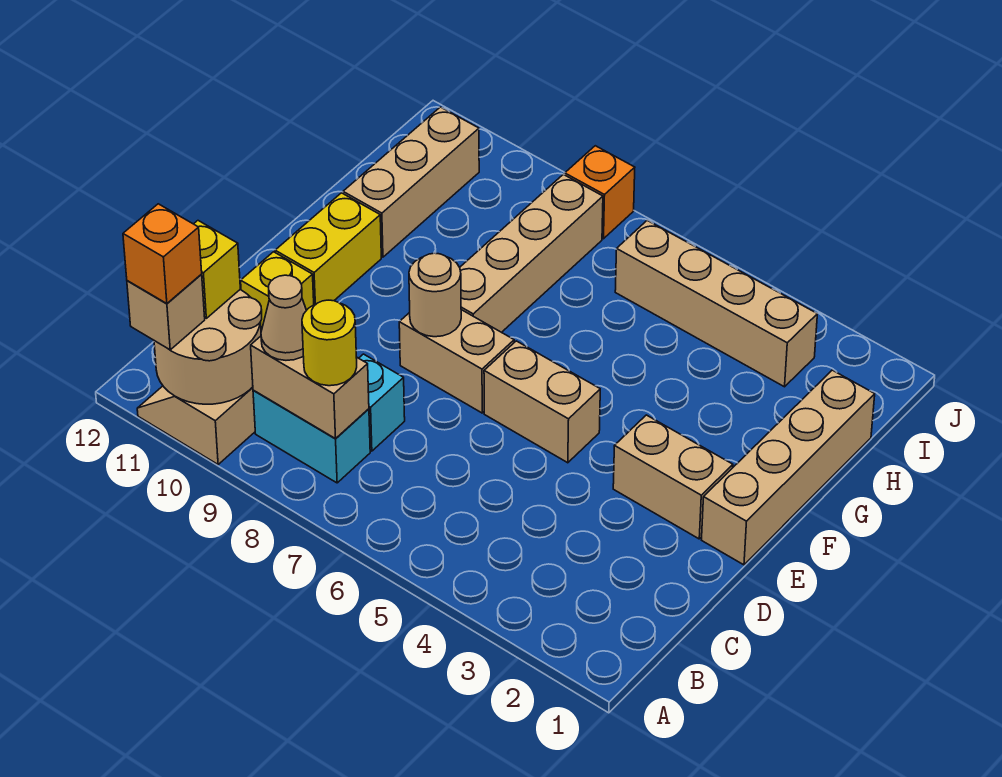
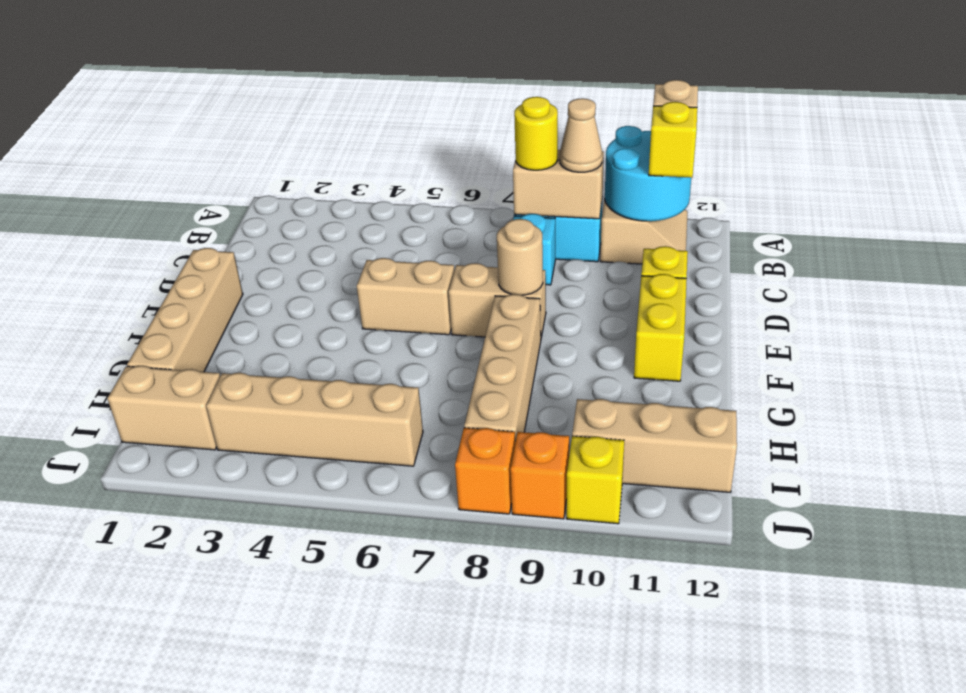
tan round brick A10:B11 level 2 -> cyan round brick A10:B11 level 2
orange brick A11 level 4 -> orange brick J9 level 1
tan brick E2:E3 level 1 -> tan brick I1:I2 level 1
tan brick G11:I11 level 1 -> tan brick I10:I12 level 1
none -> yellow brick J10 level 1

